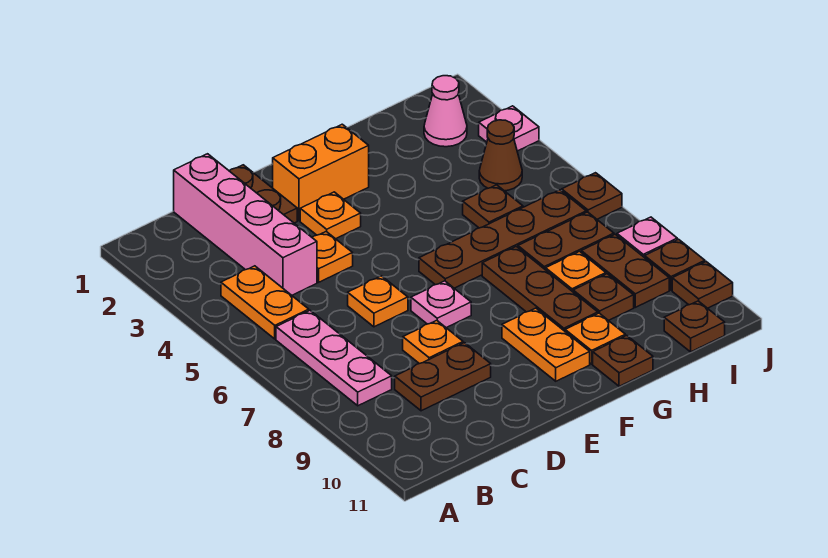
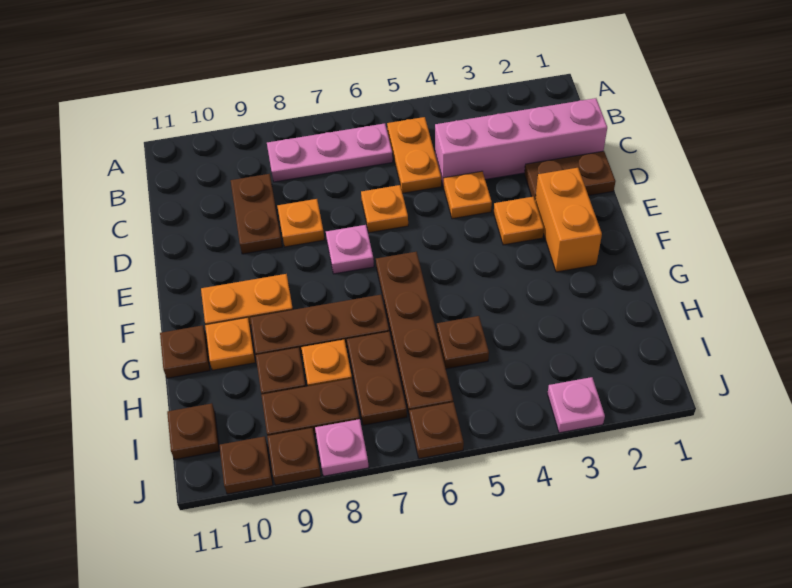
orange plate B4:B5 level 1 -> orange plate B5:C5 level 1
pink cone I2 level 1 -> none
brown cone I4 level 1 -> none

